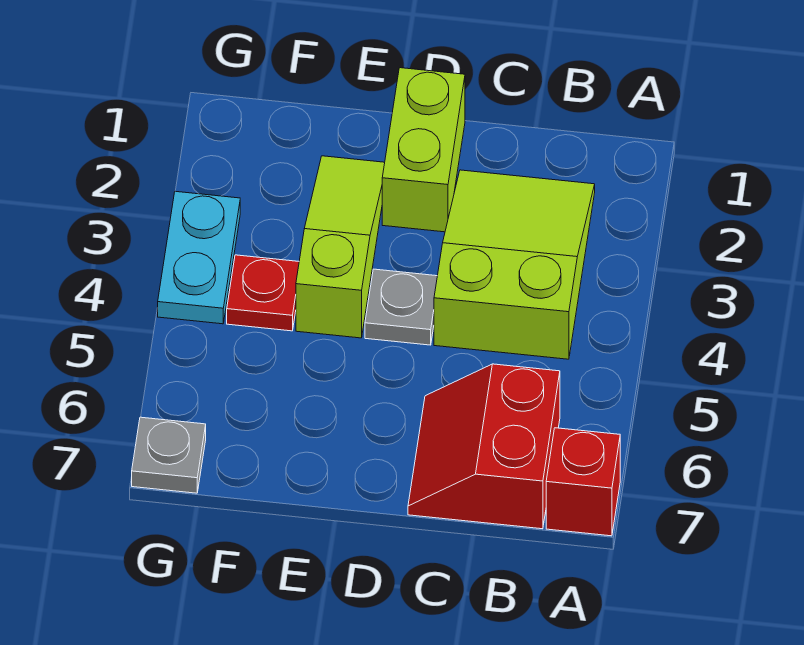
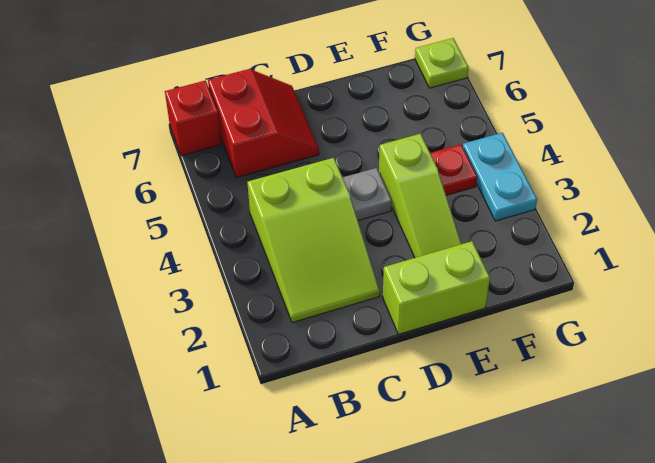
lime brick D1:D2 level 1 -> lime brick D1:E1 level 1
grey plate G7 level 1 -> lime plate G7 level 1

